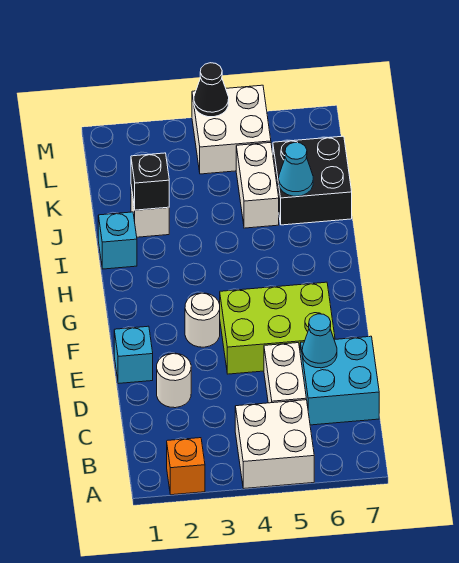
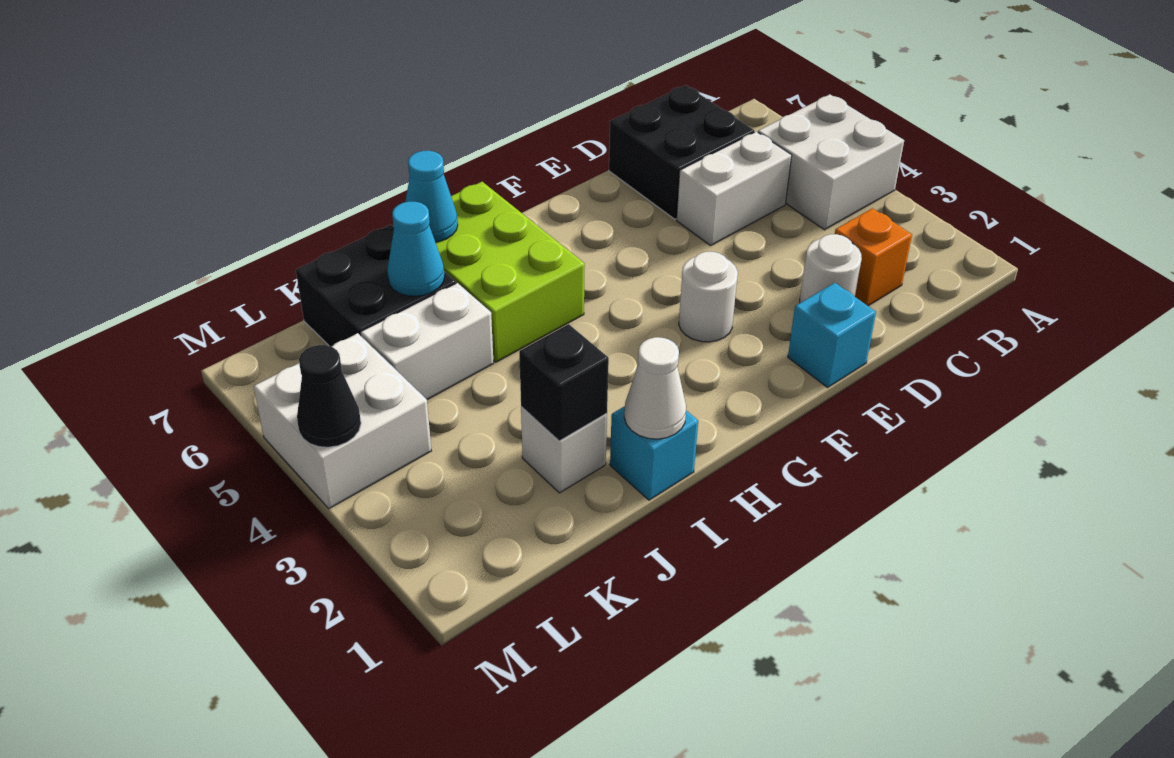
orange brick A2 level 1 -> orange brick C2 level 1
cyan brick C6:D7 level 1 -> black brick C6:D7 level 1
cyan cone D6 level 2 -> cyan cone I7 level 2
lime brick E4:F6 level 1 -> lime brick H5:I7 level 1
none -> white cone I1 level 2

